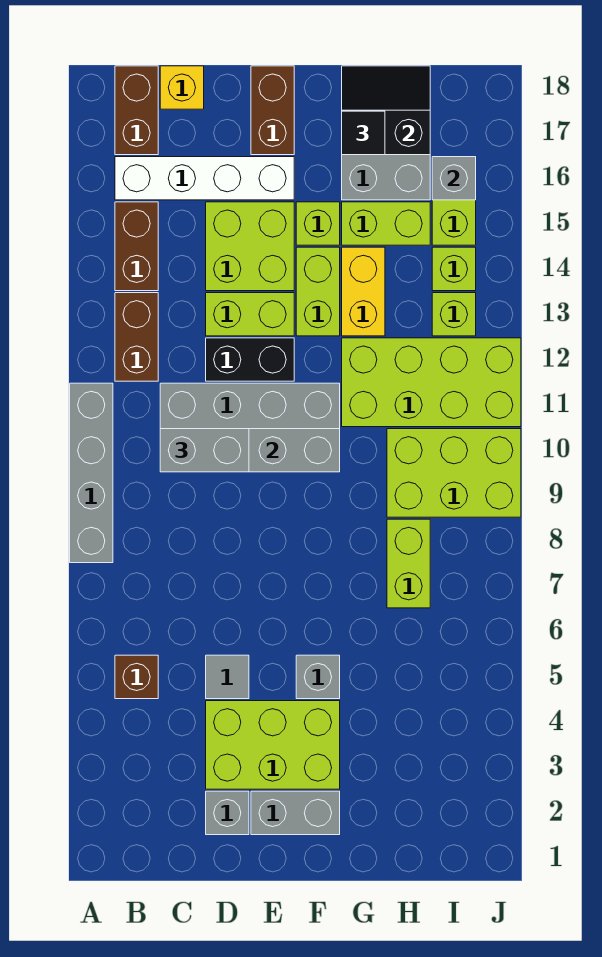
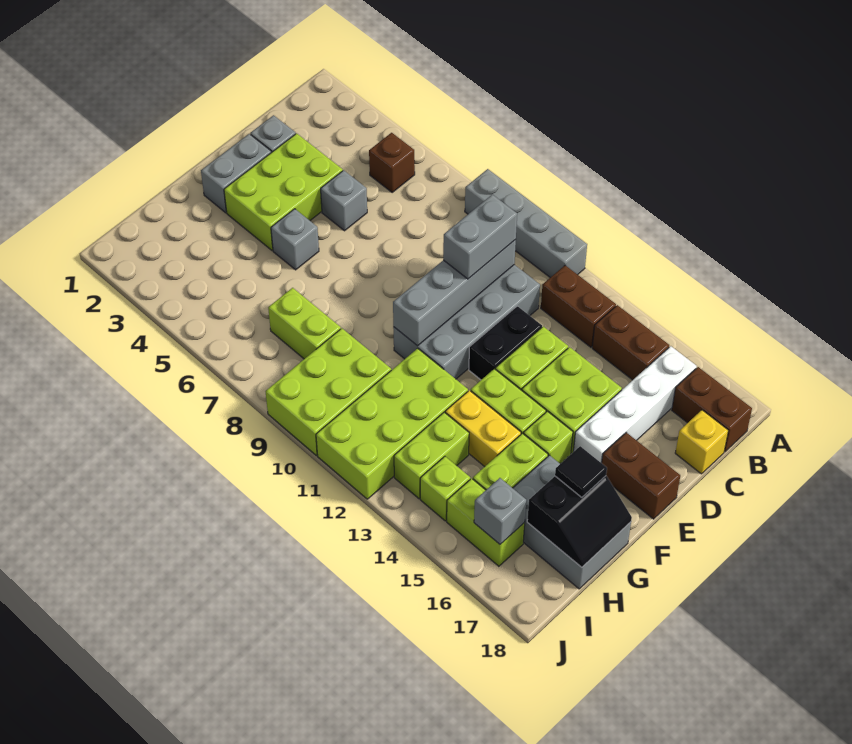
grey tile D5 level 1 -> grey brick D5 level 1
lime brick I13 level 1 -> lime brick H13:I13 level 1

